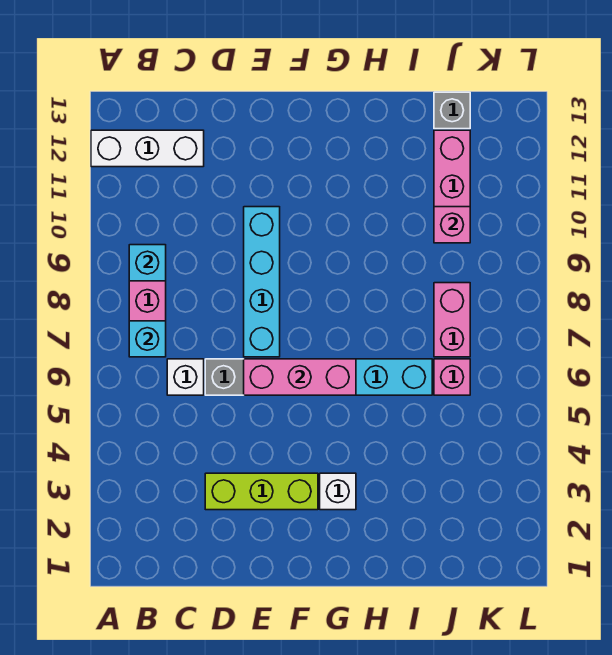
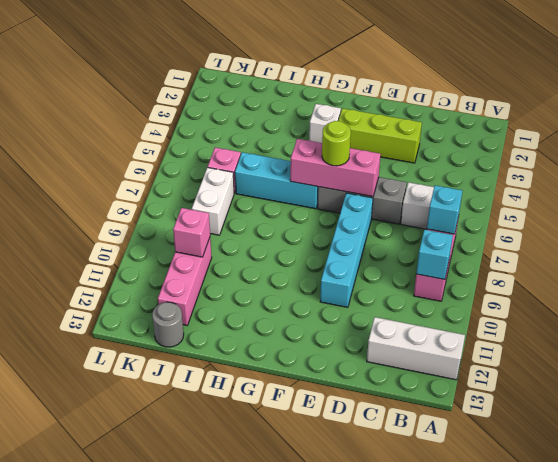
none -> lime round brick F6 level 3
pink brick J7:J8 level 1 -> white brick J7:J8 level 1
grey brick J13 level 1 -> grey round brick J13 level 1

